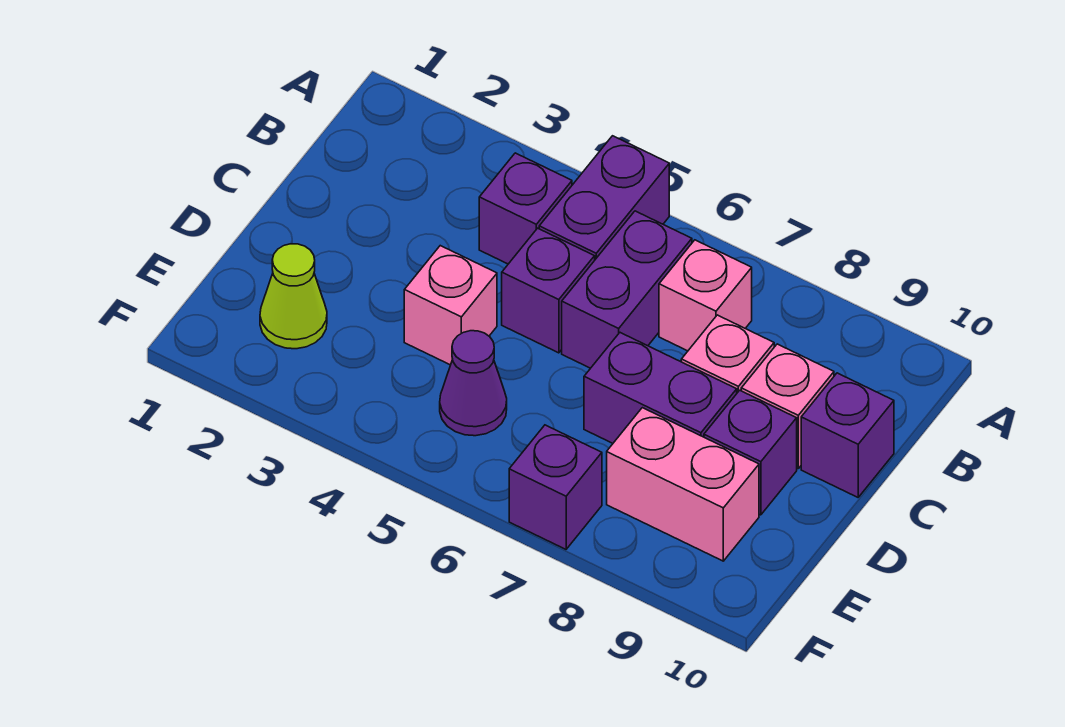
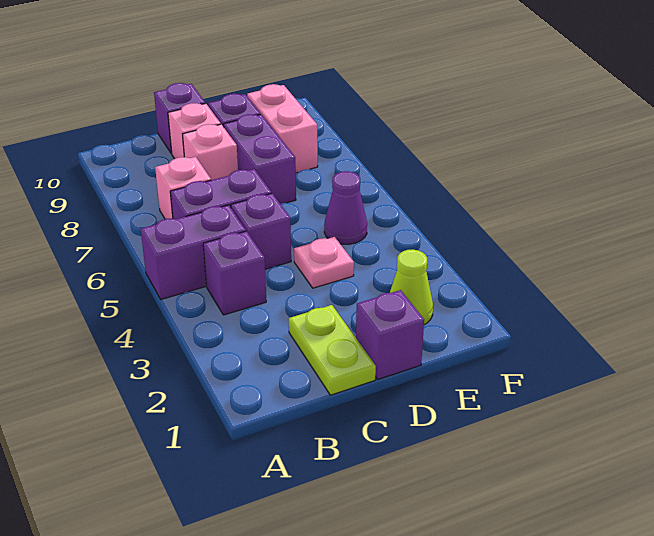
none -> lime plate C1:C2 level 1
pink brick D4 level 1 -> pink plate D4 level 1
purple brick F7 level 1 -> purple brick D1 level 1

